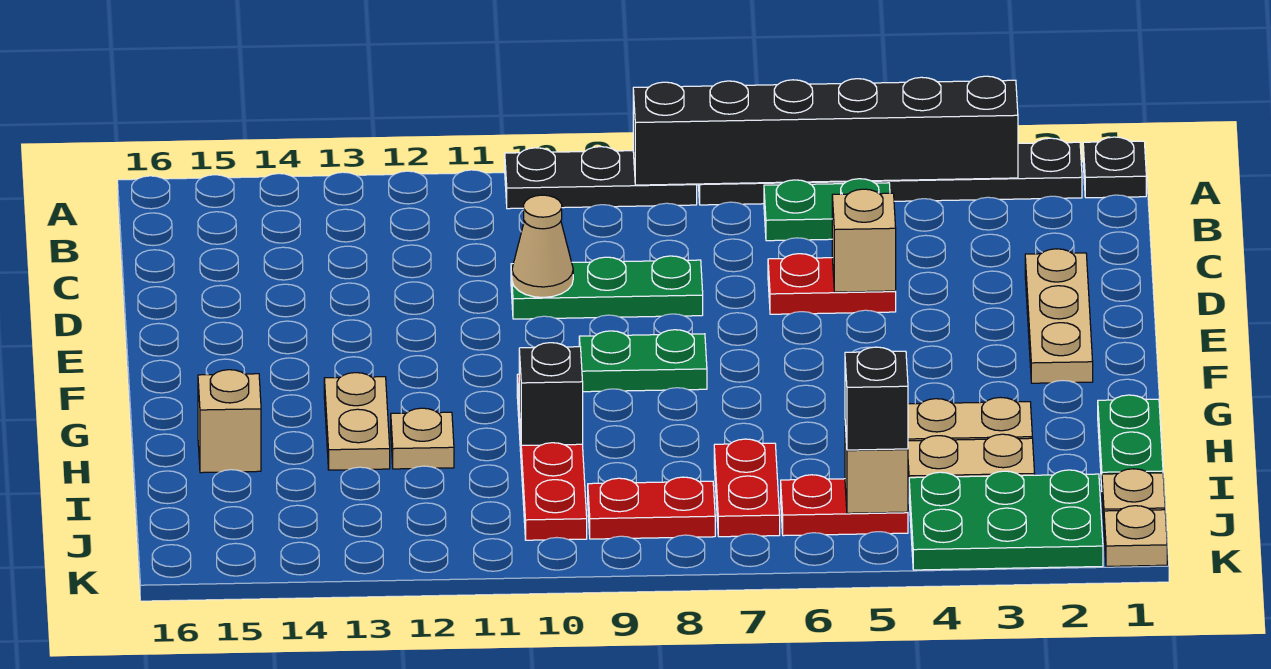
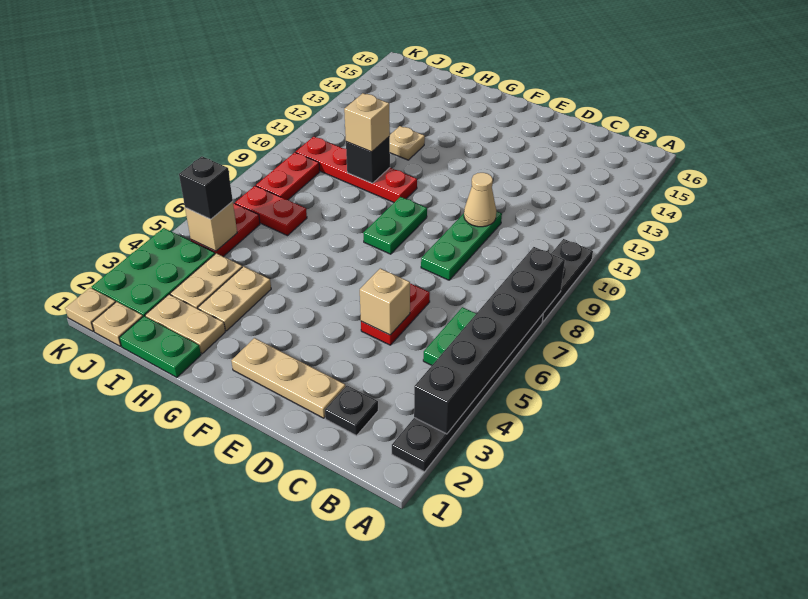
black plate A1 level 1 -> black plate C2 level 1
tan plate G13:H13 level 1 -> tan plate H2:I2 level 1
tan brick H15 level 1 -> tan brick H10 level 3

